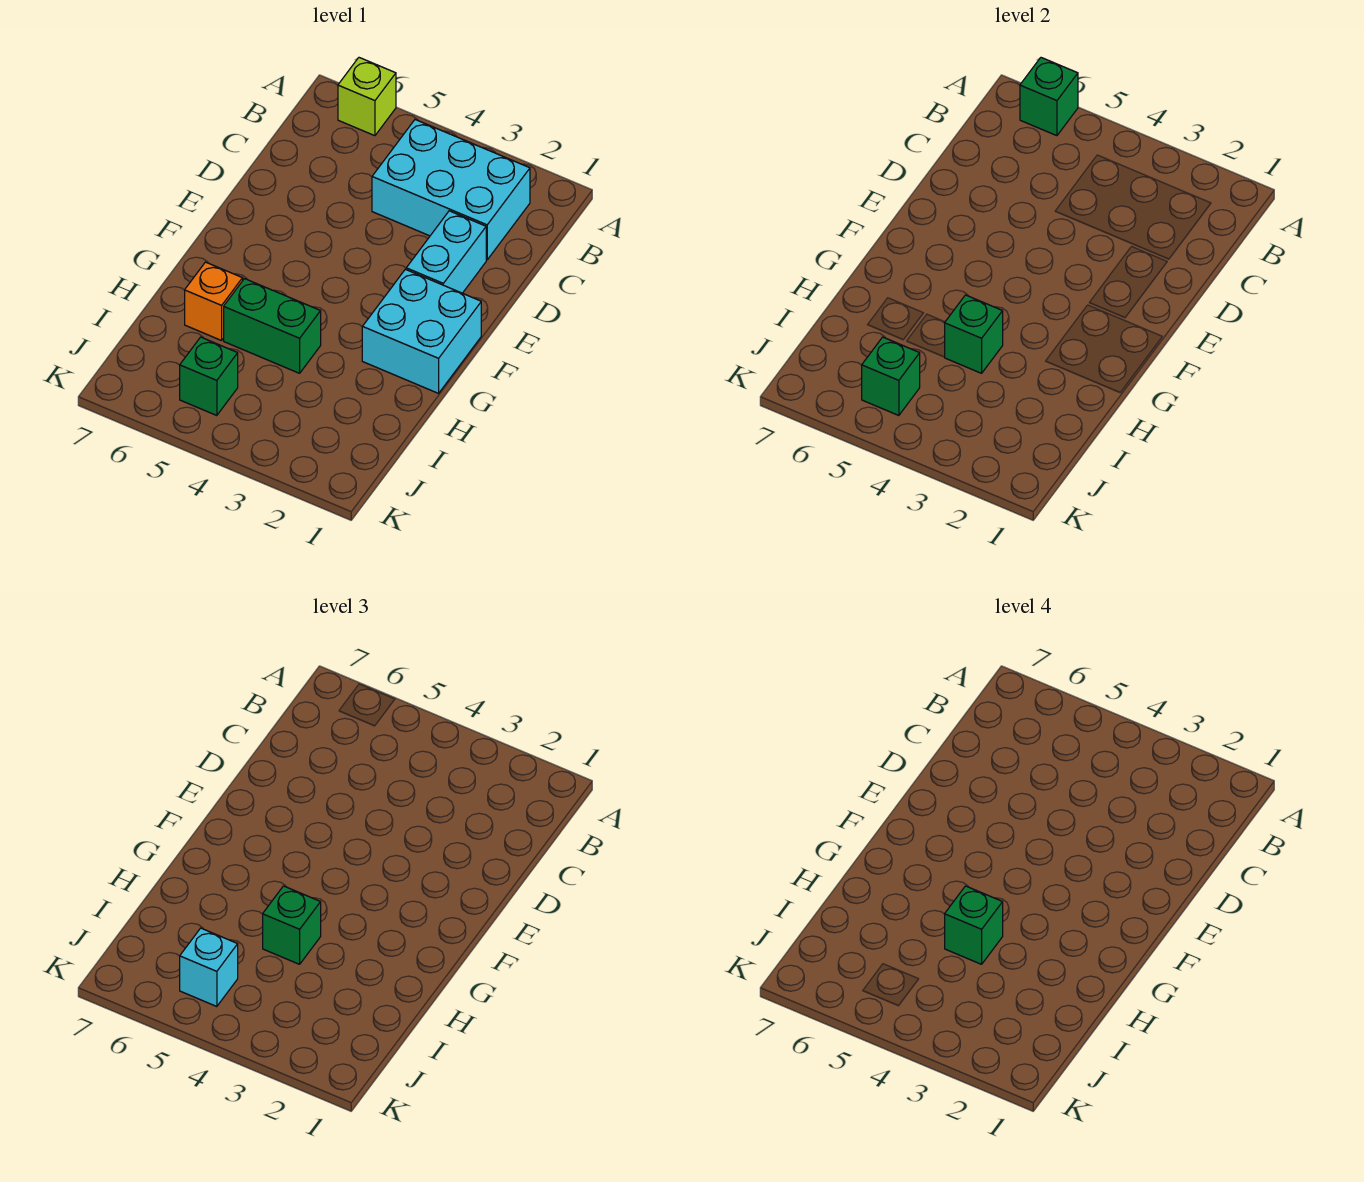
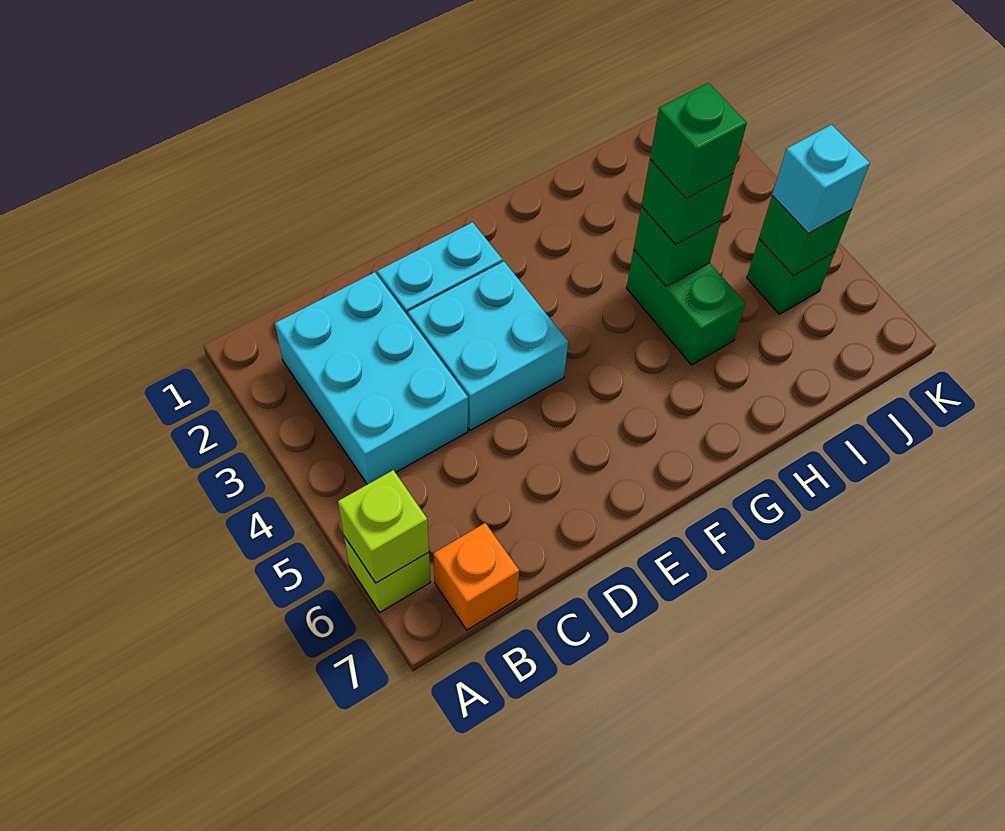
green brick A6 level 2 -> lime brick A6 level 2
cyan brick F1:G2 level 1 -> cyan brick D3:E4 level 1
orange brick H6 level 1 -> orange brick B7 level 1

